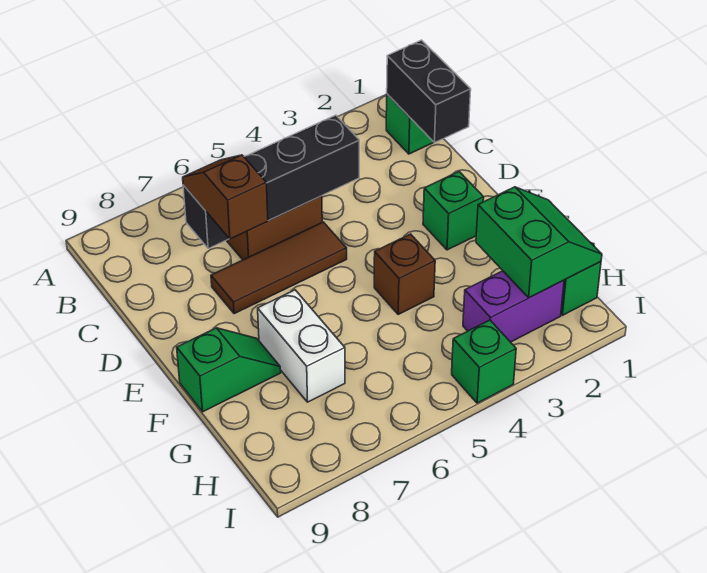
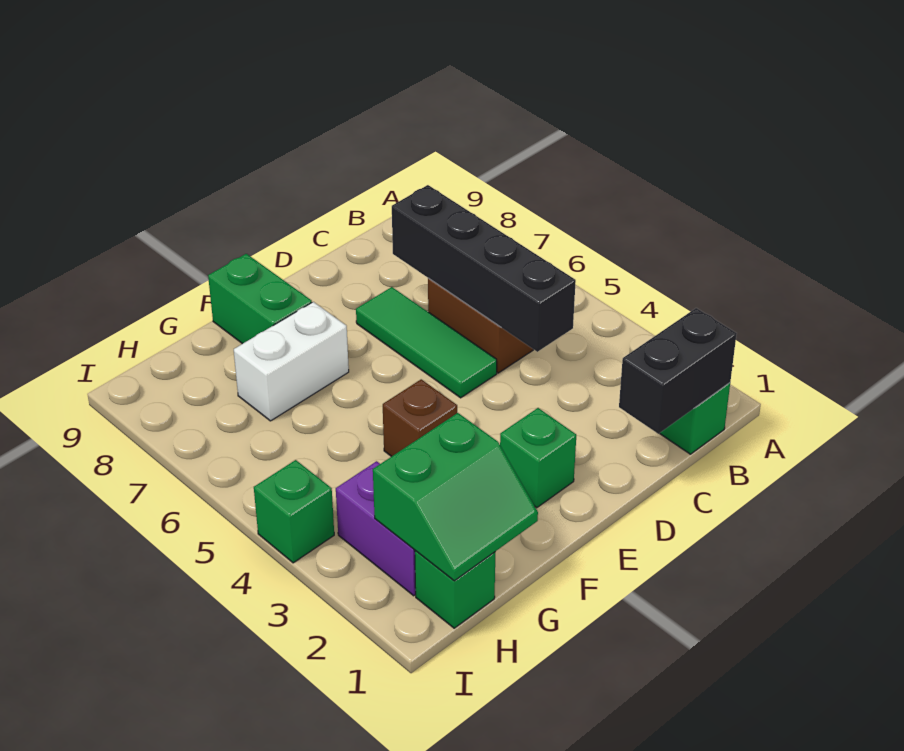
brown slope C7:D7 level 3 top D -> none
brown tile D5:D7 level 1 -> green tile D5:D7 level 1
green slope F8:F9 level 1 top 9 -> green brick F8:F9 level 1

